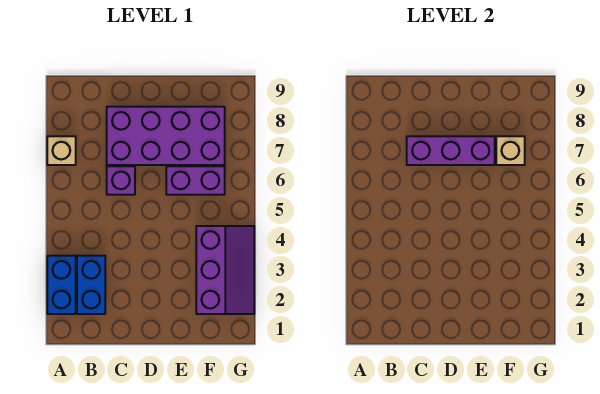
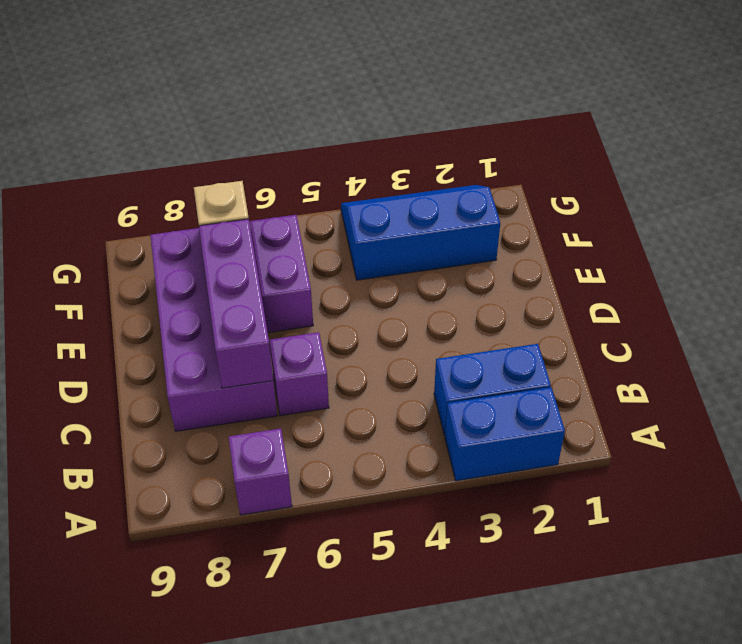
tan brick A7 level 1 -> purple brick A7 level 1
purple slope F2:G4 level 1 top F -> blue slope F2:G4 level 1 top F

